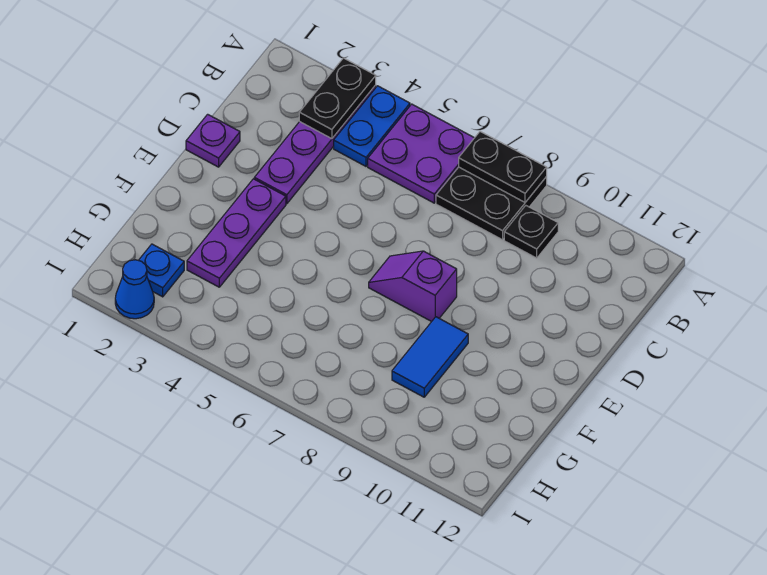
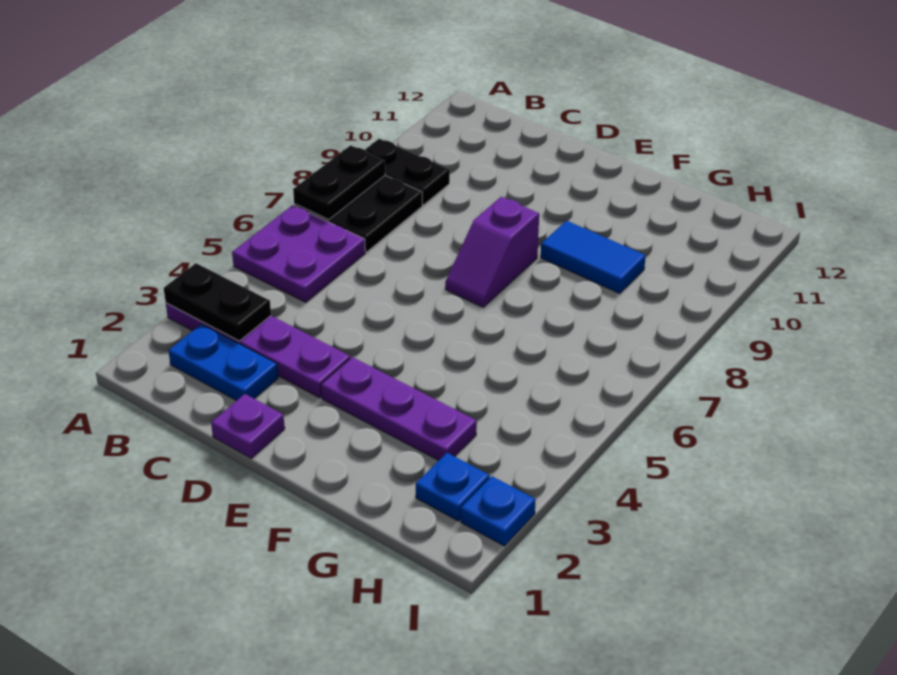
blue plate A4:B4 level 1 -> blue plate B2:C2 level 1
black plate B9 level 1 -> black plate A9:B9 level 1
blue cone I2 level 1 -> blue plate I2 level 1

